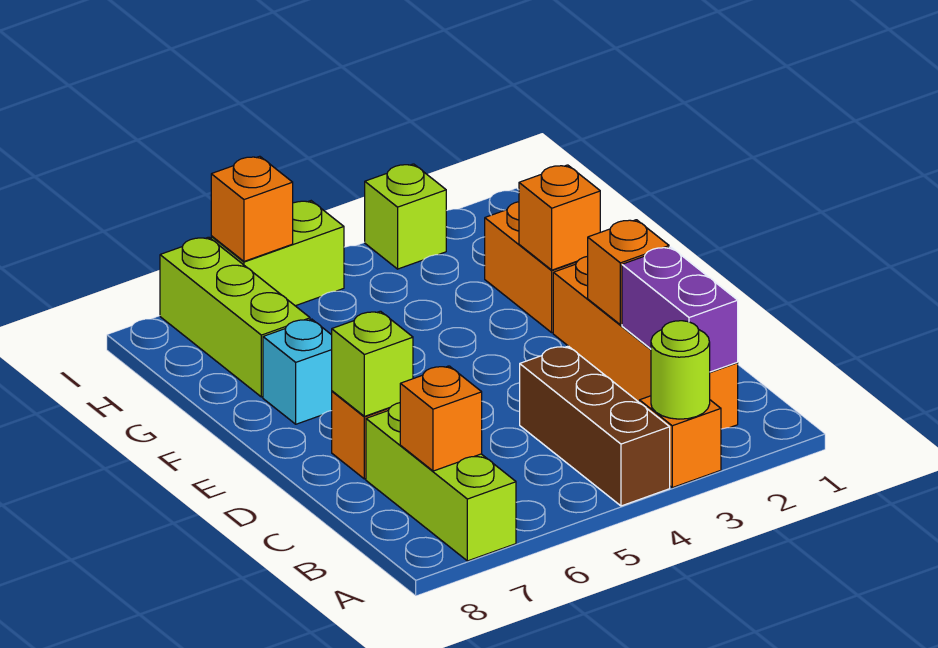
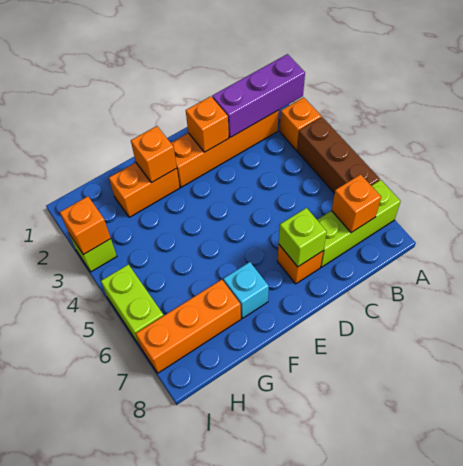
lime round brick A3 level 2 -> none
brown brick A4:C4 level 1 -> brown brick A4:A6 level 1
purple brick B2:C2 level 2 -> purple brick A2:C2 level 2
lime brick G7:I7 level 1 -> orange brick G7:I7 level 1
orange brick I6 level 2 -> orange brick I3 level 2

